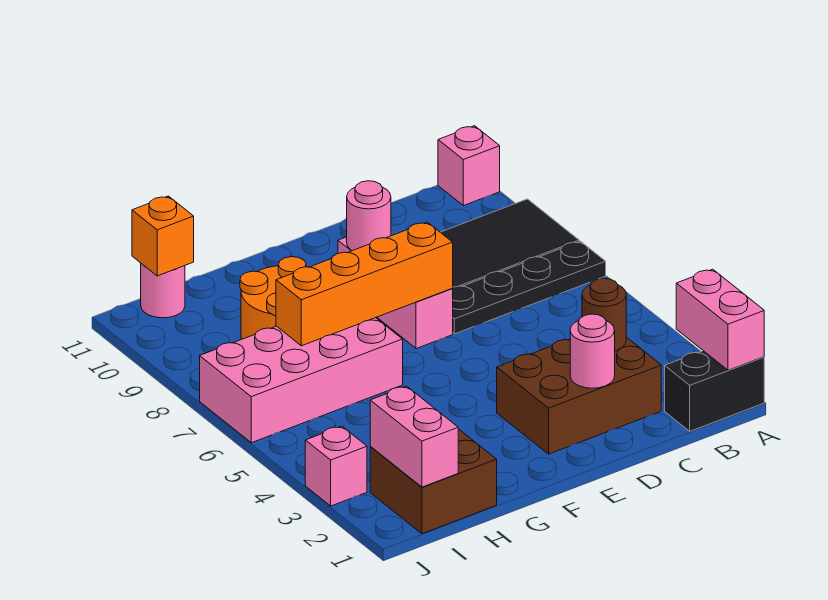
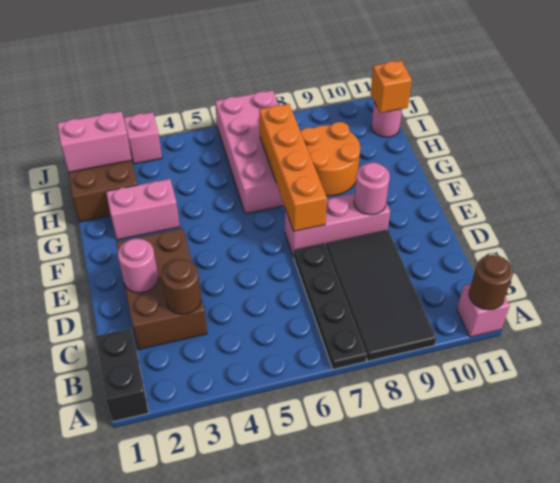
pink brick A1:A2 level 2 -> pink brick G2:G3 level 1
none -> brown round brick A11 level 2

